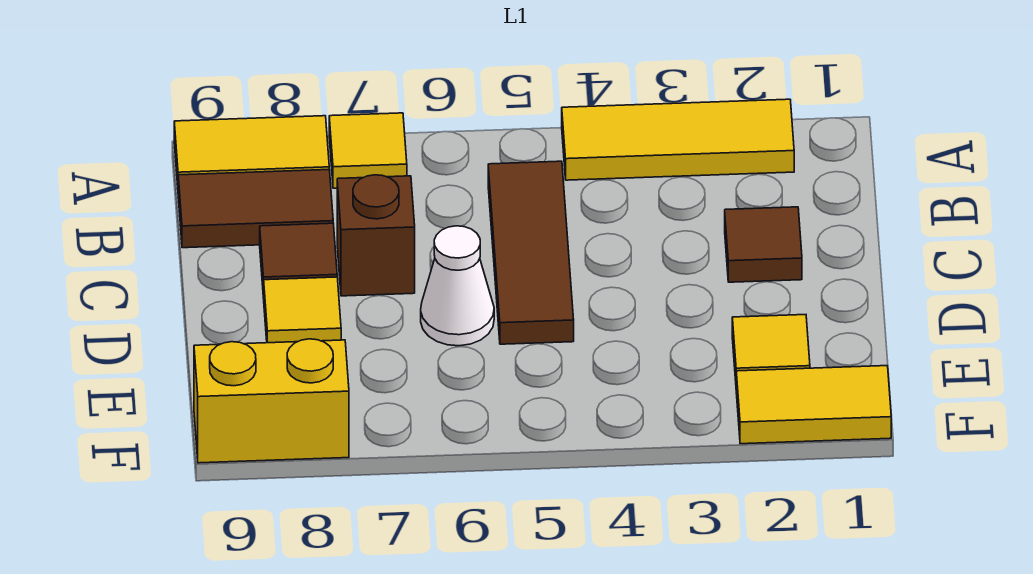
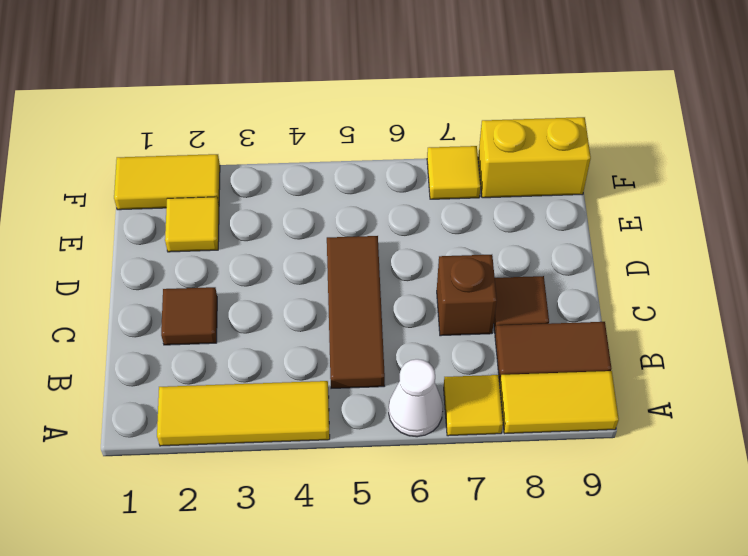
white cone D6 level 1 -> white cone A6 level 1
yellow tile D8 level 1 -> yellow tile F7 level 1

